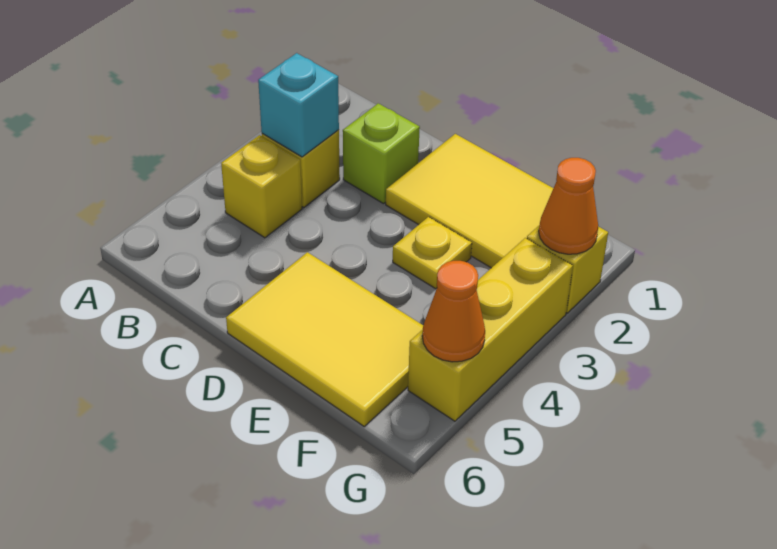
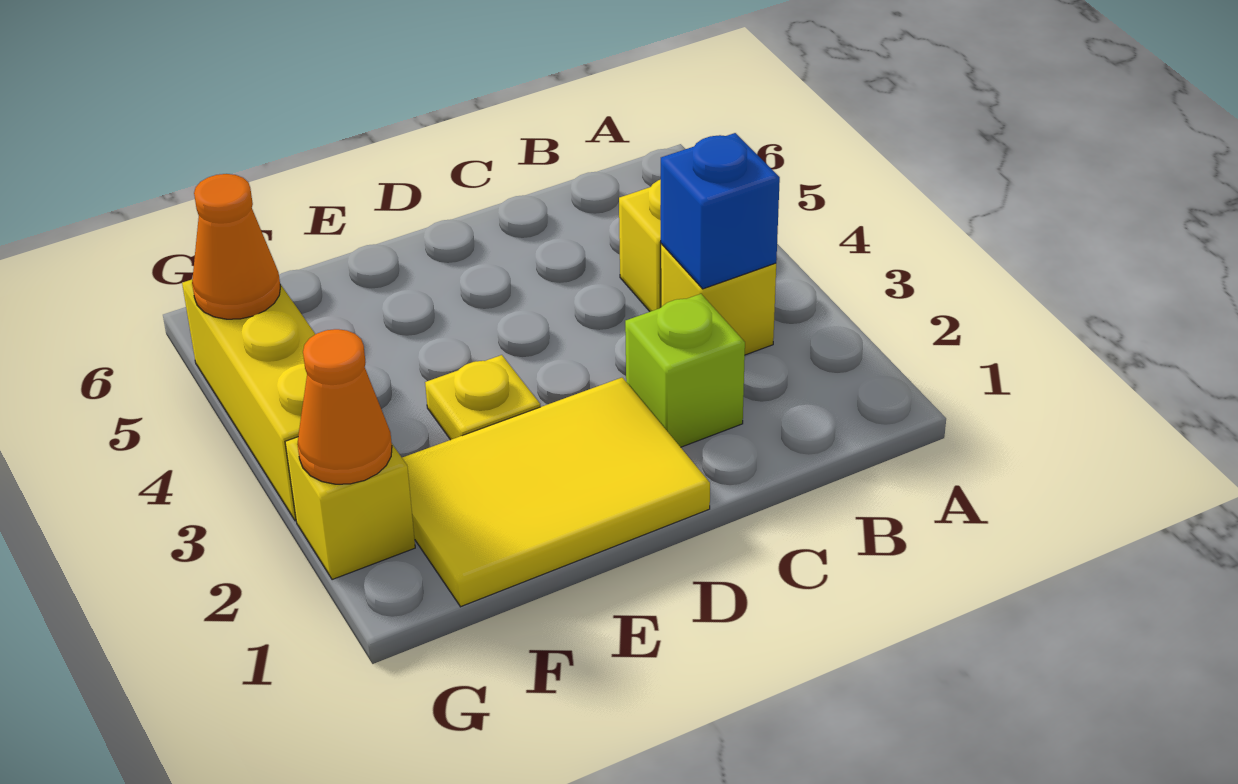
cyan brick B3 level 2 -> blue brick B3 level 2
yellow tile D5:F6 level 1 -> none

